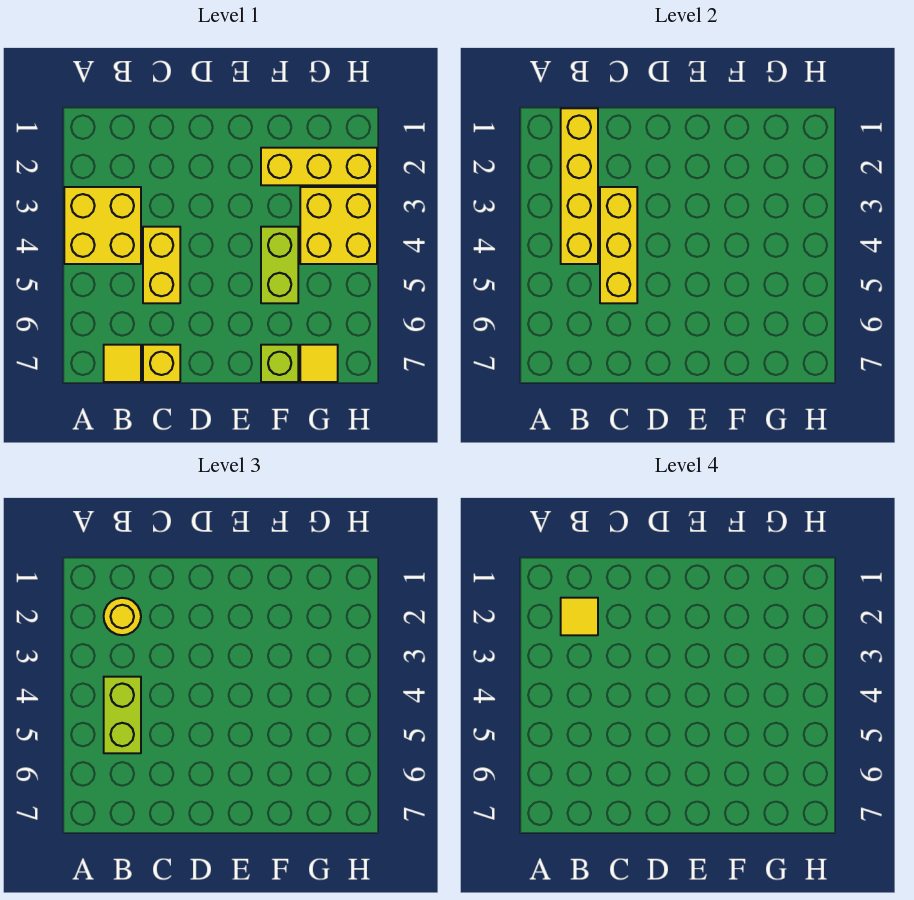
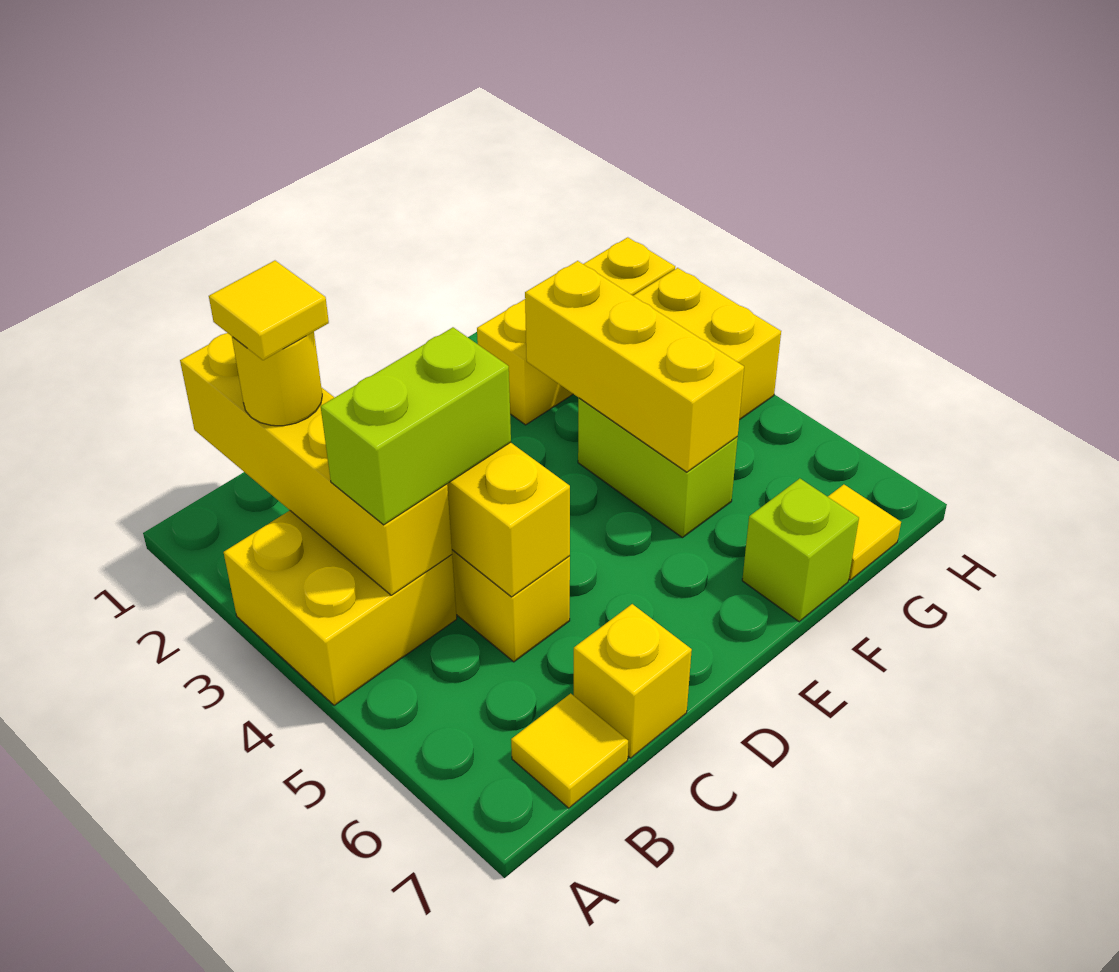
lime brick B4:B5 level 3 -> lime brick B4:C4 level 3
none -> yellow brick F3:F5 level 2

